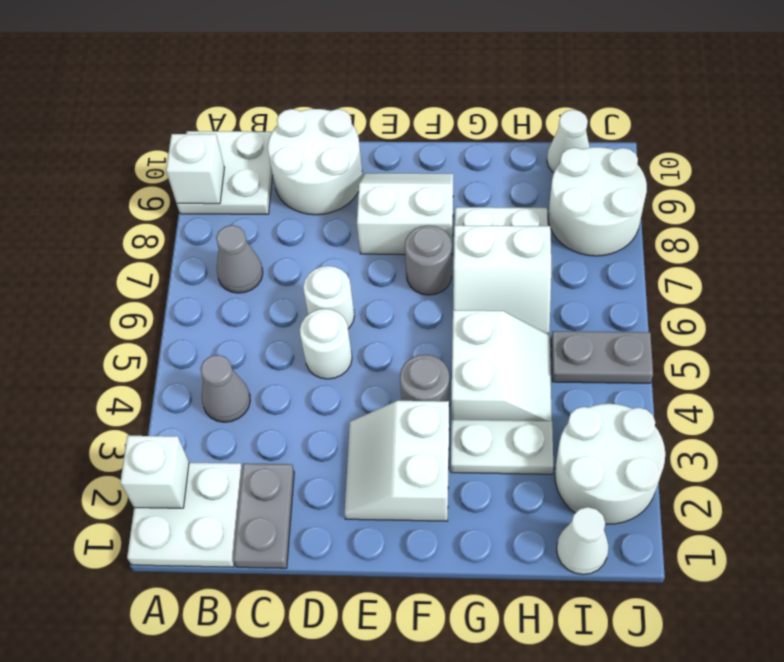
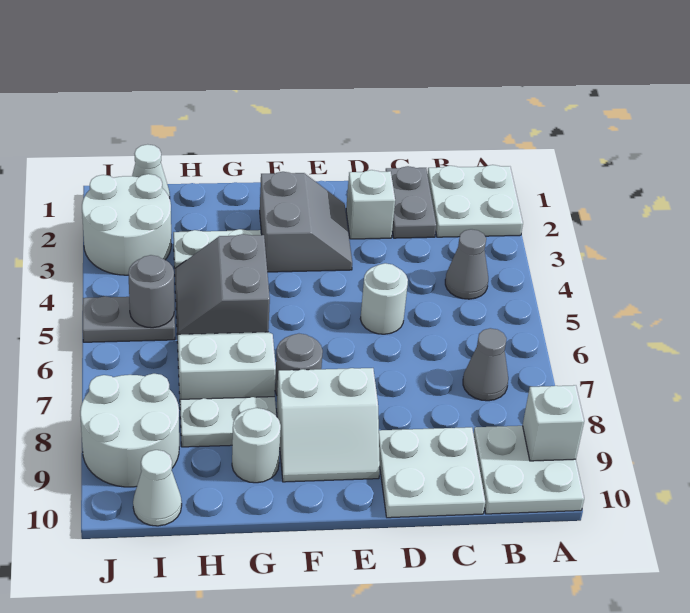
white brick A2 level 2 -> white brick D2 level 1
white round brick C9:D10 level 1 -> white plate C9:D10 level 1
white round brick D6 level 1 -> white round brick G9 level 1
white slope E2:F3 level 1 top F -> grey slope E2:F3 level 1 top F
grey round brick F4 level 1 -> grey round brick I5 level 2
white slope G4:H5 level 1 top G -> grey slope G4:H5 level 1 top G

